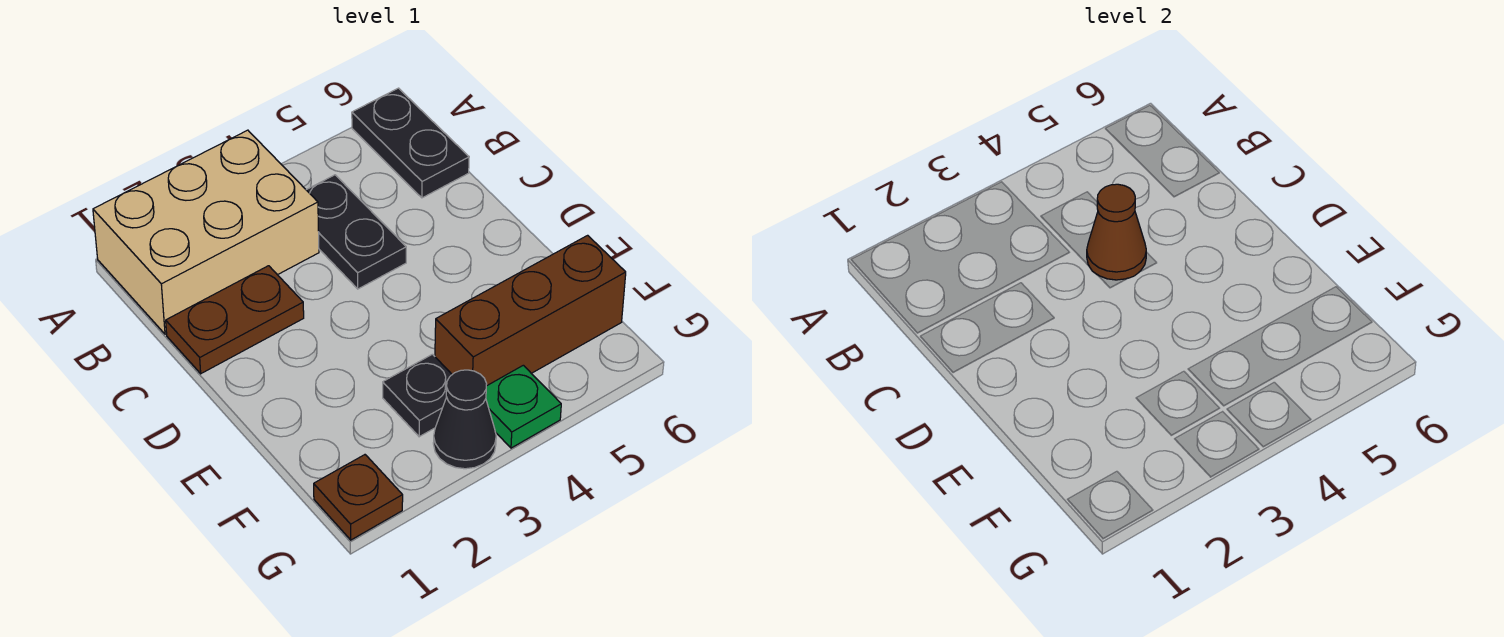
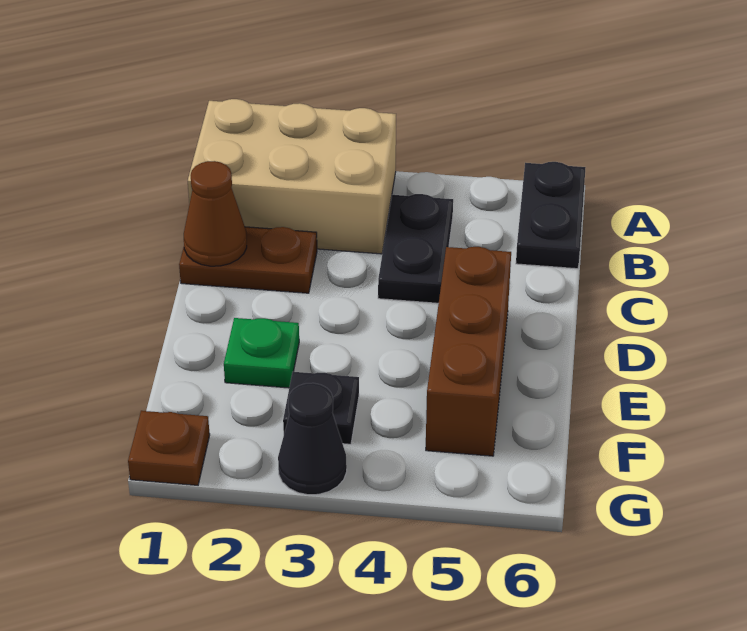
brown cone C4 level 2 -> brown cone C1 level 2
brown brick F4:F6 level 1 -> brown brick D5:F5 level 1
green plate G4 level 1 -> green plate E2 level 1

